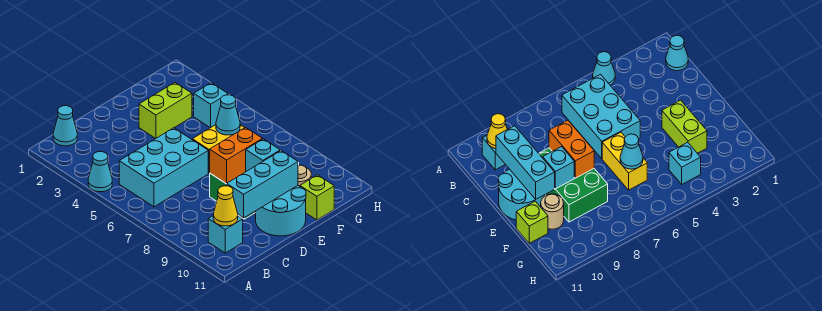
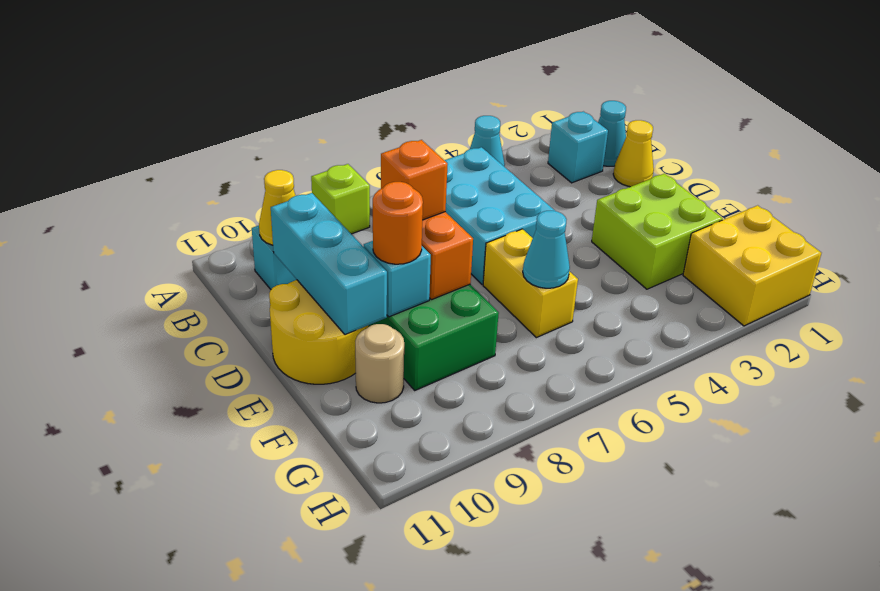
none -> yellow cone C1 level 1
none -> orange brick D8 level 3
cyan round brick D10:E11 level 1 -> yellow round brick D10:E11 level 1
lime brick E3:F3 level 1 -> lime brick E2:F3 level 1
none -> orange round brick E9 level 3
lime brick F11 level 1 -> lime brick A8 level 1
none -> yellow brick G1:H2 level 1
cyan brick G4 level 1 -> cyan brick B2 level 1

